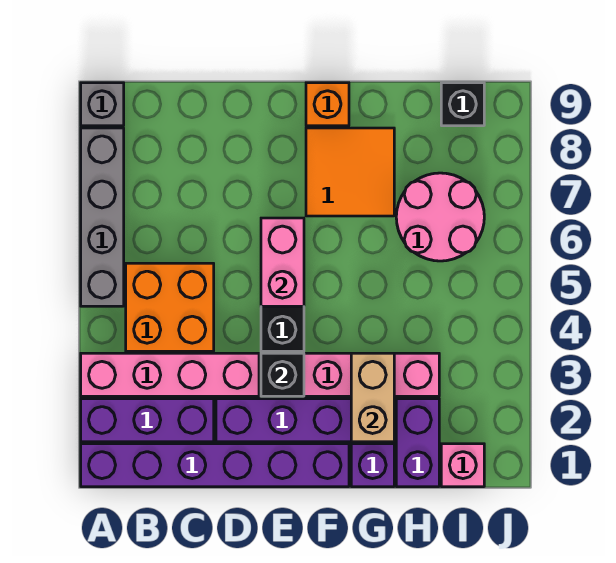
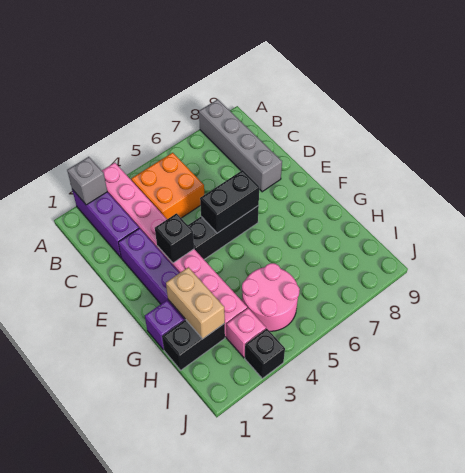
purple brick A1:F1 level 1 -> none
grey brick A5:A8 level 1 -> grey brick A8:D8 level 1
grey brick A9 level 1 -> grey brick A2 level 2
pink brick E5:E6 level 2 -> black brick E5:E6 level 2
orange tile F7:G8 level 1 -> none
orange brick F9 level 1 -> none
tan brick G2:G3 level 2 -> tan brick G2:H2 level 2
purple brick H1:H2 level 1 -> black brick H1:H2 level 1
pink round brick H6:I7 level 1 -> pink round brick H4:I5 level 1
pink brick I1 level 1 -> pink brick I3 level 1
black brick I9 level 1 -> black brick J3 level 1

